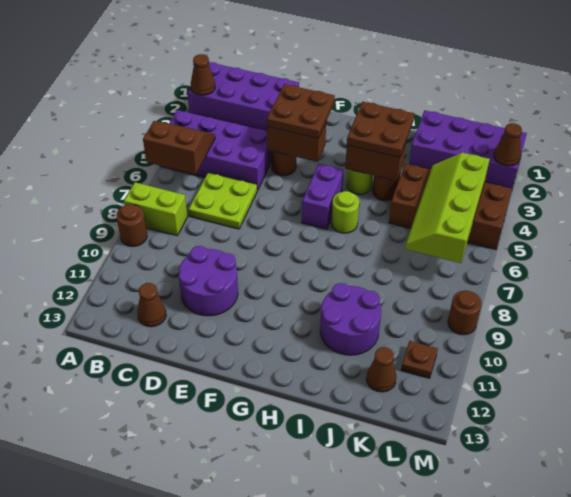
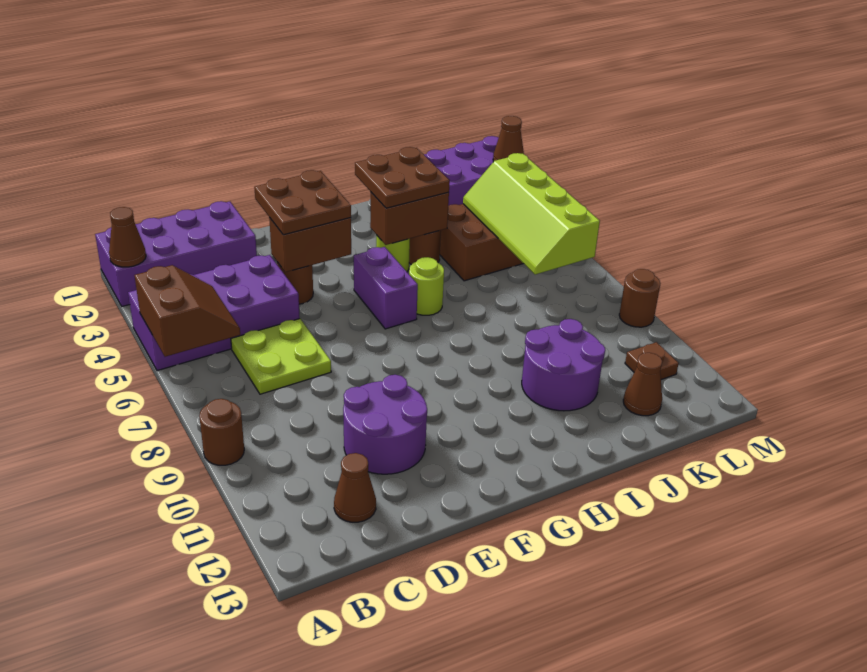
brown slope A5:B6 level 2 top 6 -> brown slope A5:B6 level 2 top A
lime brick A8:B8 level 1 -> none

